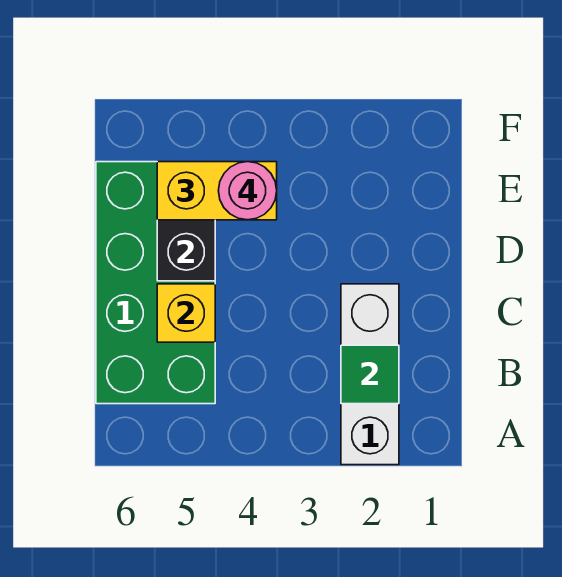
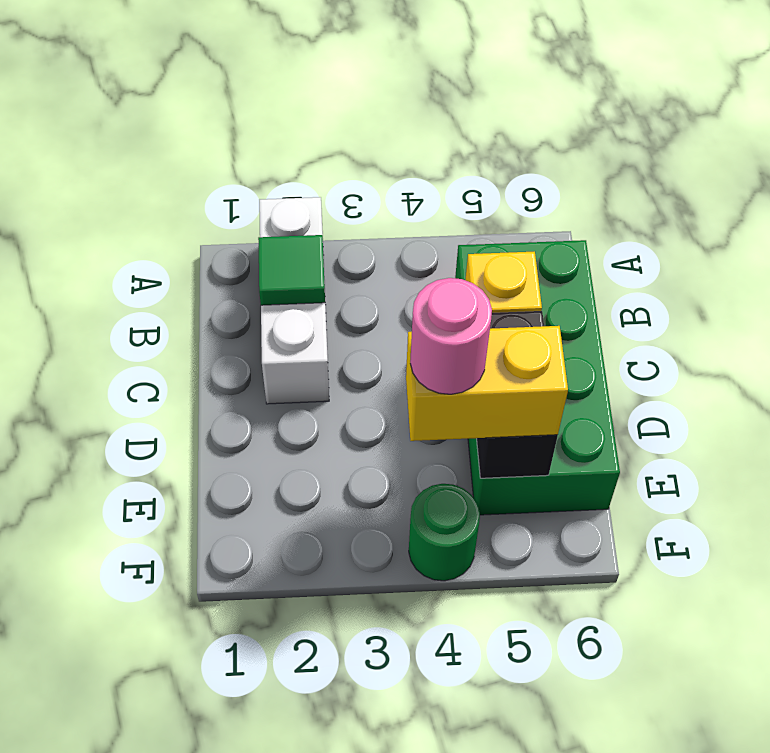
none -> green round brick F4 level 1

